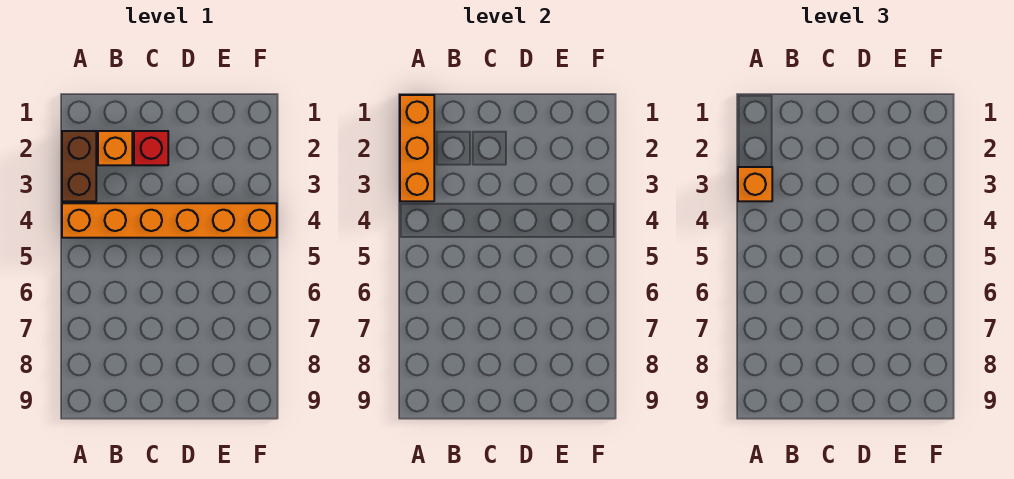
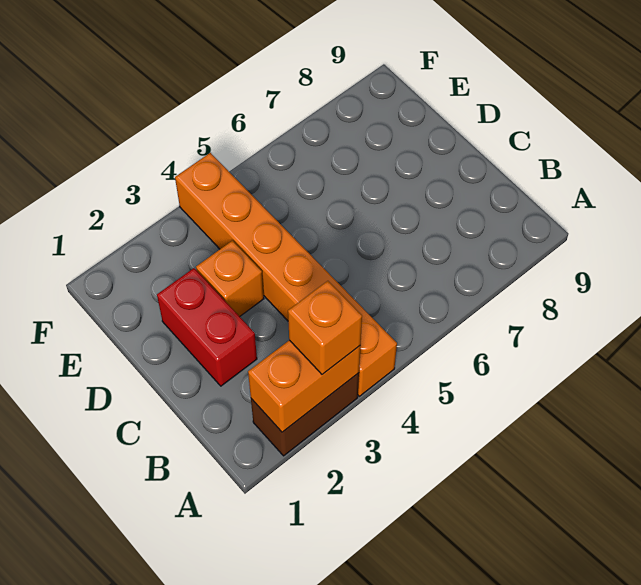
orange brick A1:A3 level 2 -> orange brick A2:A3 level 2
orange brick B2 level 1 -> orange brick D3 level 1
red brick C2 level 1 -> red brick C2:D2 level 1

